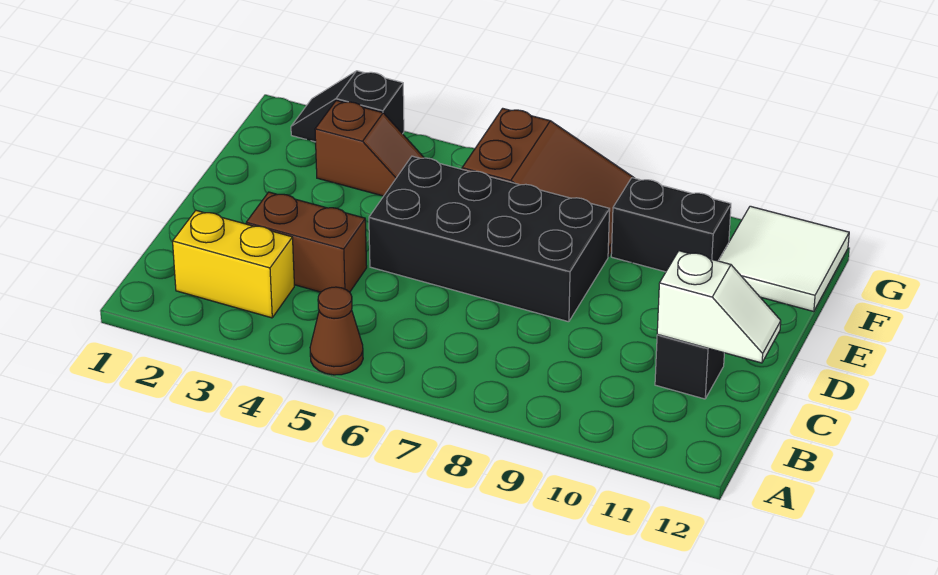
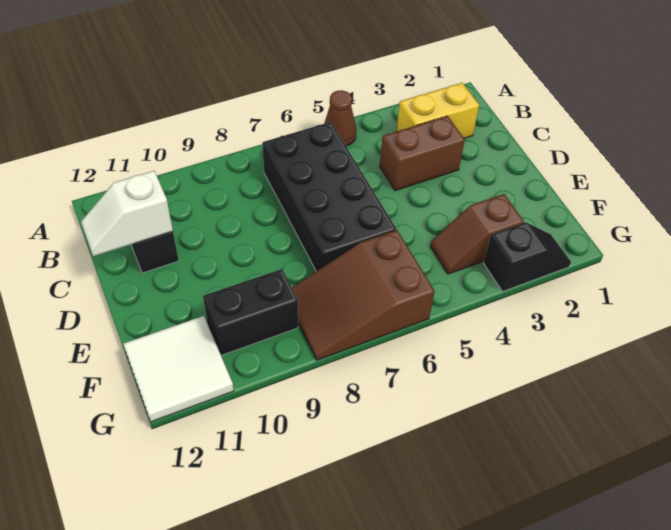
black brick D5:E8 level 1 -> black brick B6:E7 level 1

